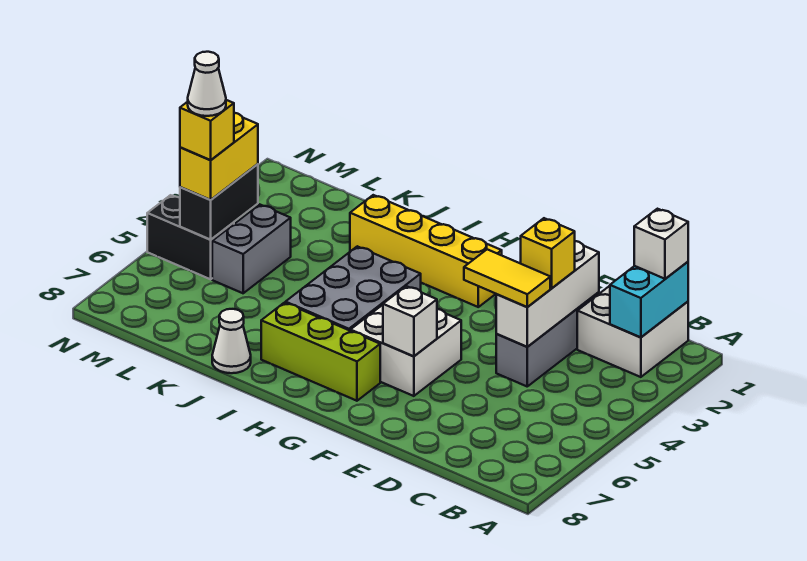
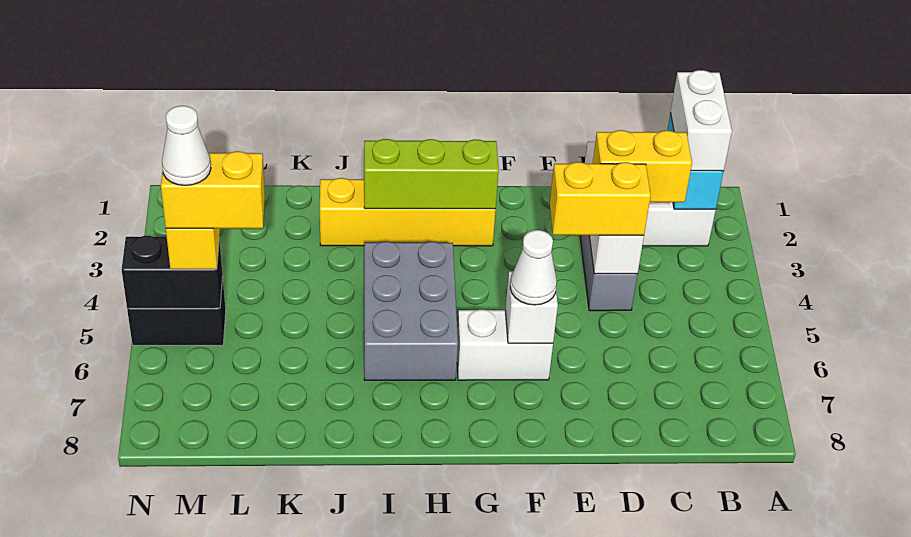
white brick B1 level 3 -> white brick B1:B2 level 3
yellow brick D3 level 3 -> yellow brick C3:D3 level 3
yellow tile D4:E4 level 3 -> yellow brick D4:E4 level 3
white brick F5:G6 level 1 -> white brick F6:G6 level 1
lime brick G7:I7 level 1 -> lime brick G2:I2 level 2
white cone J8 level 1 -> white cone F6 level 3
grey brick L4:L5 level 1 -> none
black brick M4:M5 level 2 -> black brick M5:N5 level 2
yellow brick M5 level 4 -> yellow brick L5:M5 level 4

